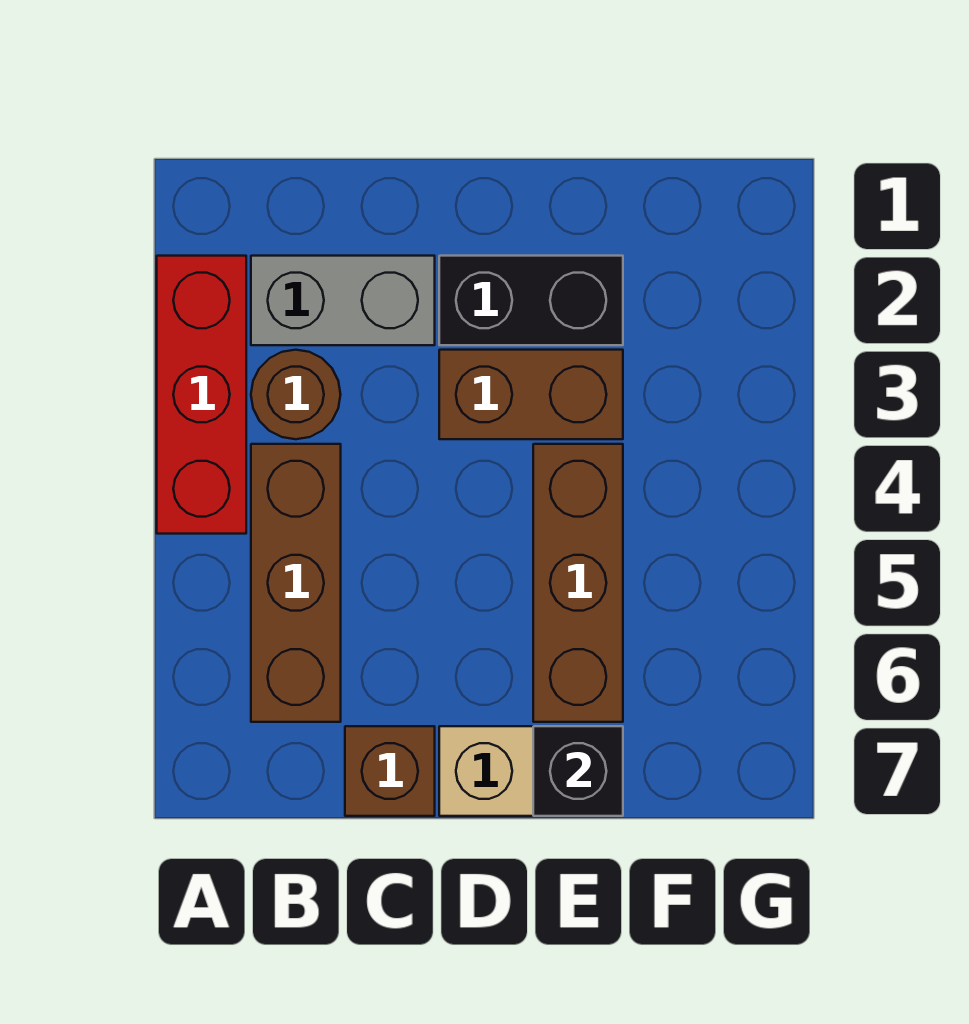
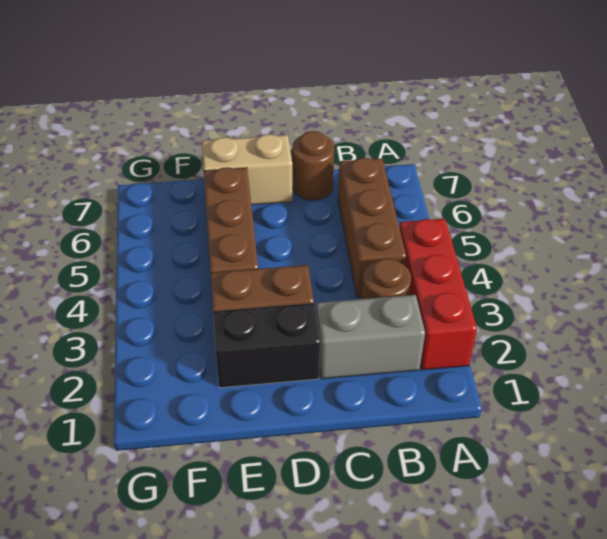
brown brick C7 level 1 -> brown round brick C7 level 1
black brick E7 level 2 -> none

